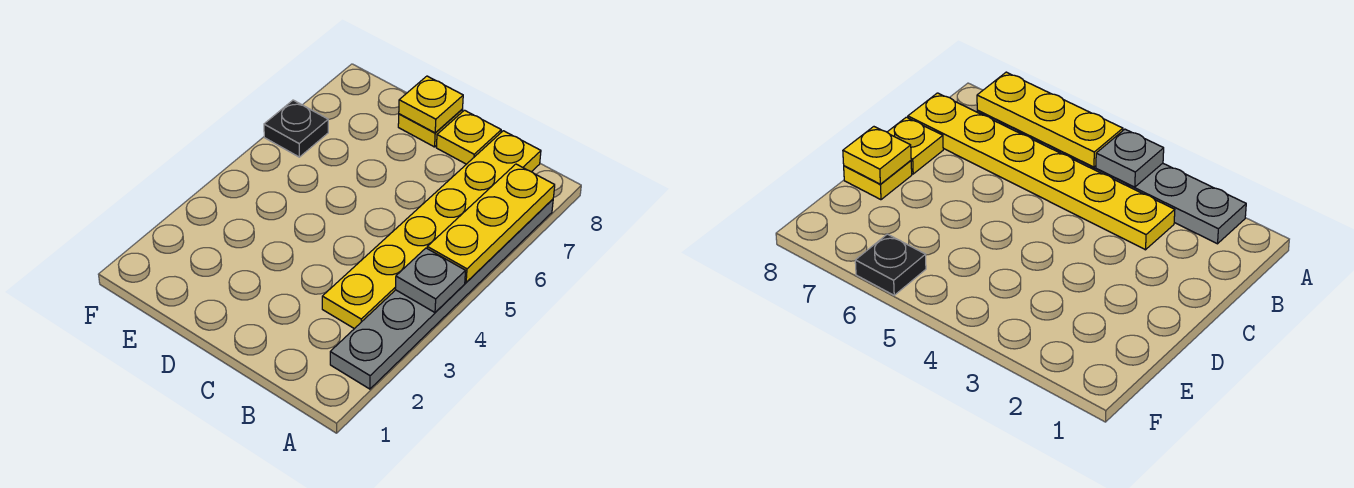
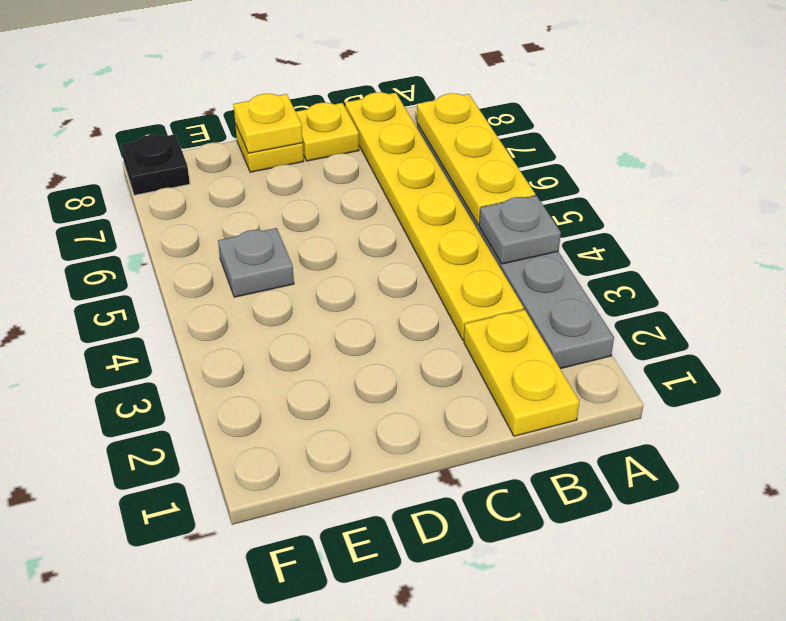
none -> yellow plate B1:B2 level 1
none -> grey plate E5 level 1
black plate F6 level 1 -> black plate F8 level 1

